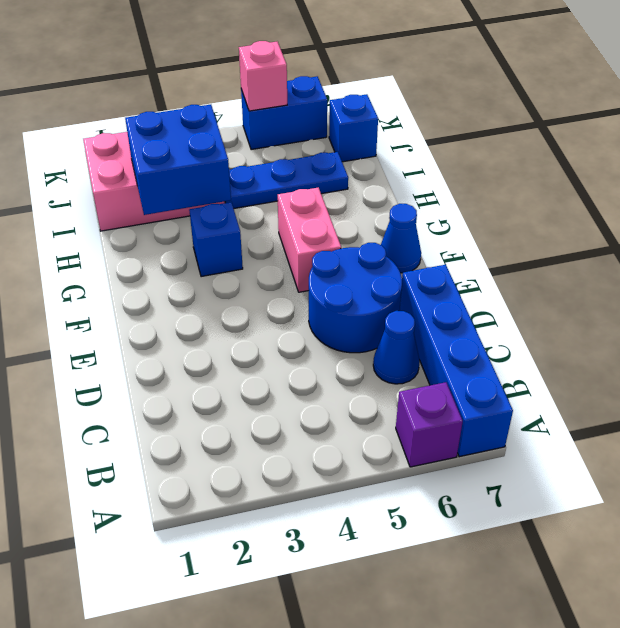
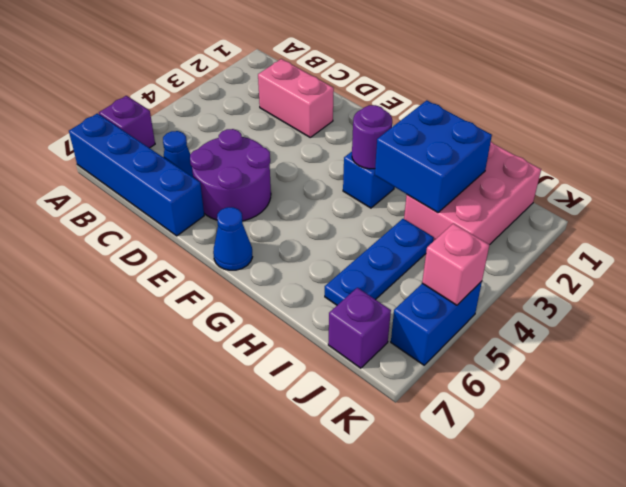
blue round brick D5:E6 level 1 -> purple round brick D5:E6 level 1
pink brick F5:G5 level 1 -> pink brick C2:D2 level 1
none -> purple round brick G3 level 2
blue brick J7 level 1 -> purple brick J7 level 1

